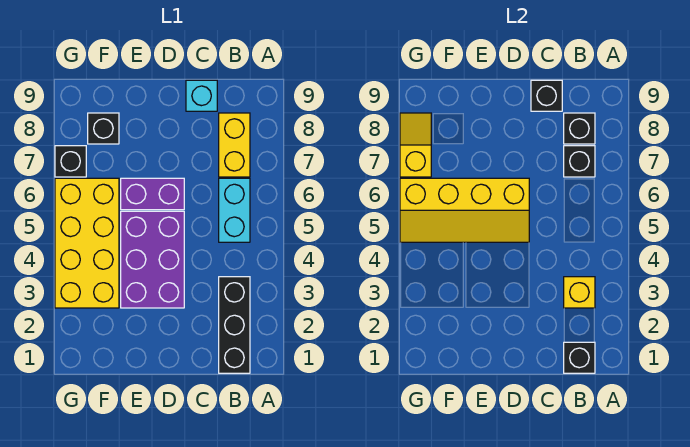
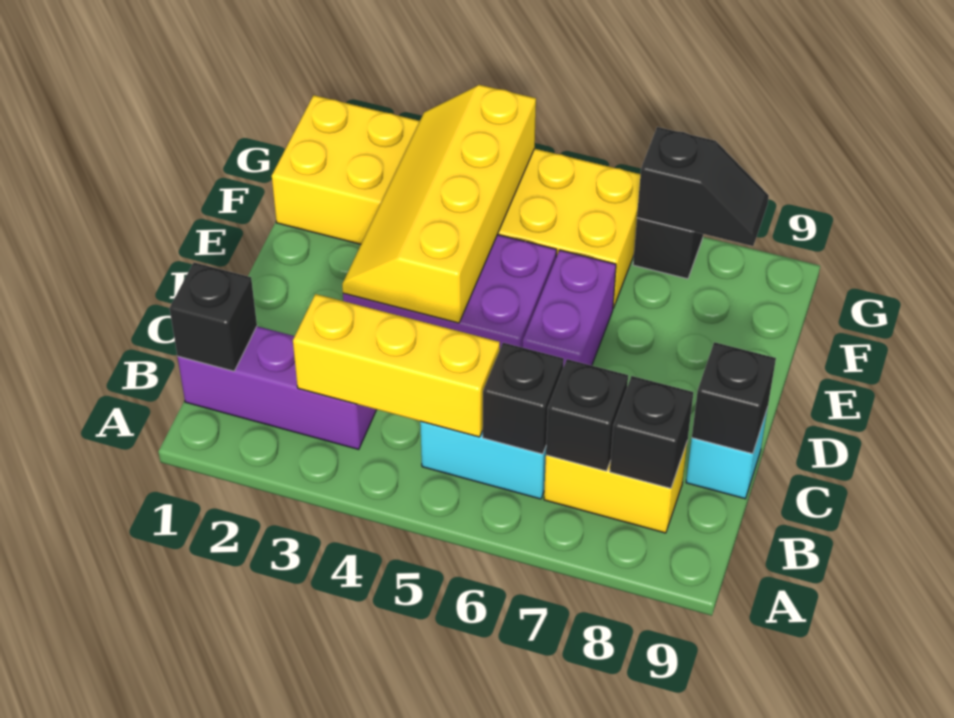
black brick B1:B3 level 1 -> purple brick B1:B3 level 1
yellow brick B3 level 2 -> yellow brick B3:B5 level 2
yellow slope D5:G6 level 2 top 6 -> yellow slope D3:G4 level 2 top 4
yellow brick F3:G6 level 1 -> yellow brick F1:G6 level 1
black brick F8 level 1 -> black brick B6 level 2
yellow slope G7:G8 level 2 top 7 -> black slope G7:G8 level 2 top 7

